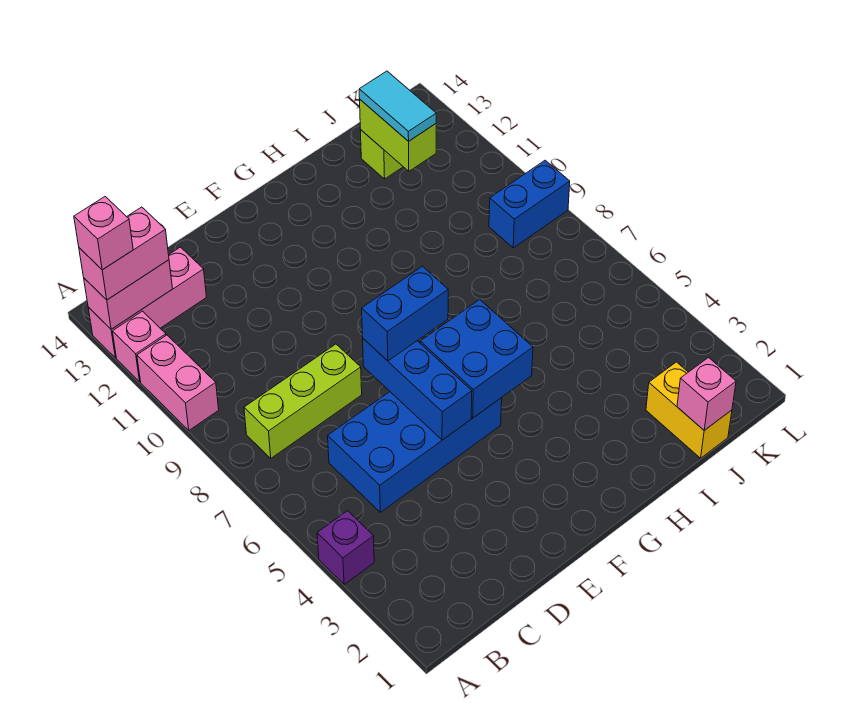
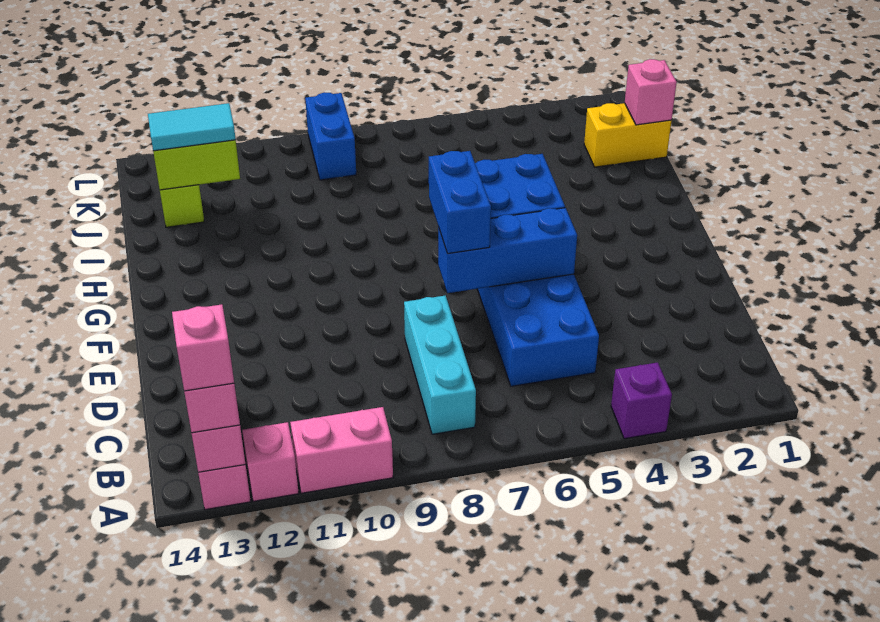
lime brick B8:D8 level 1 -> cyan brick B8:D8 level 1

